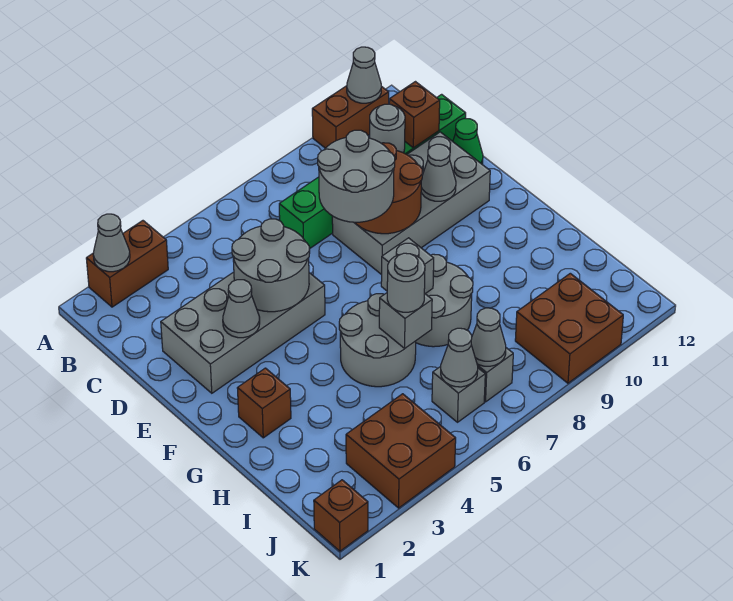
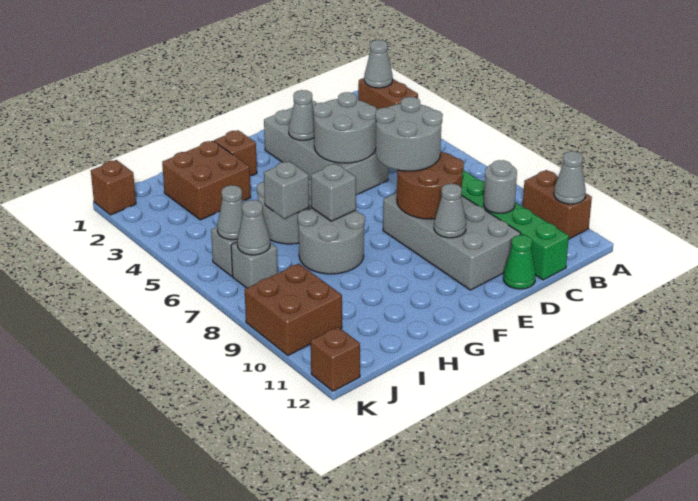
brown brick C11 level 2 -> brown brick K12 level 1
grey round brick H6 level 3 -> none
brown brick J3:K4 level 1 -> brown brick H2:I3 level 1

